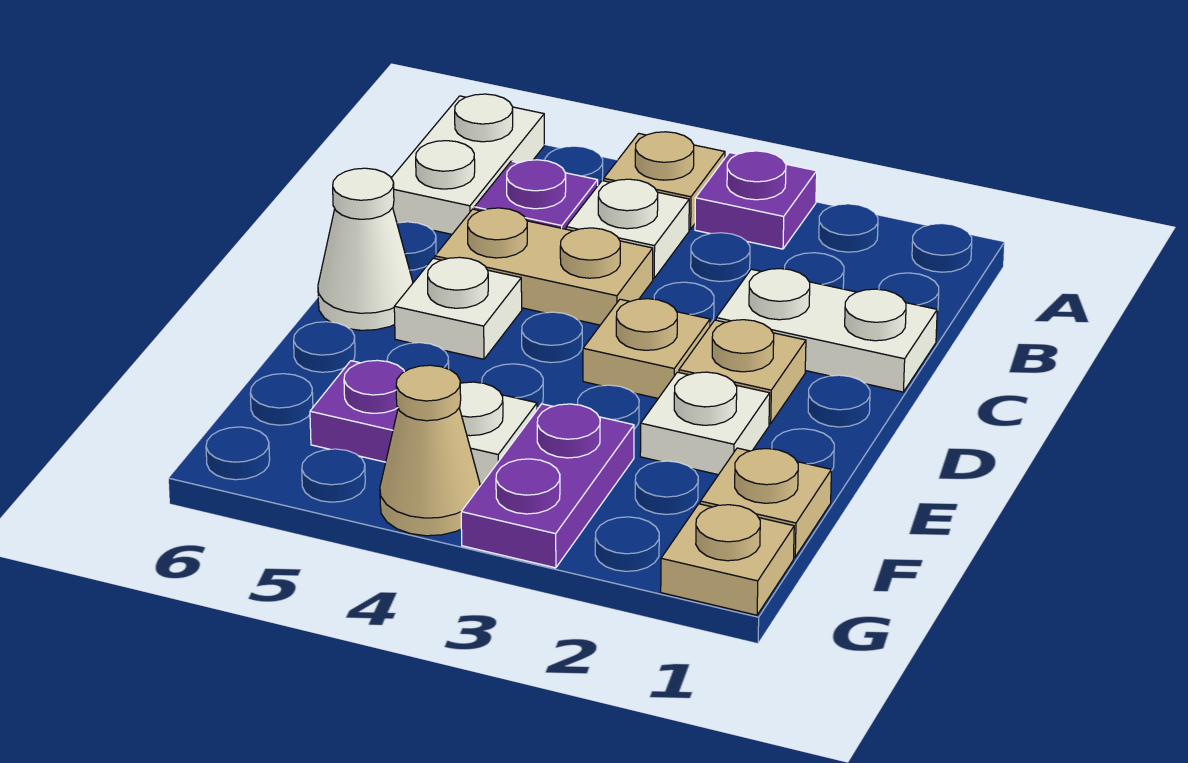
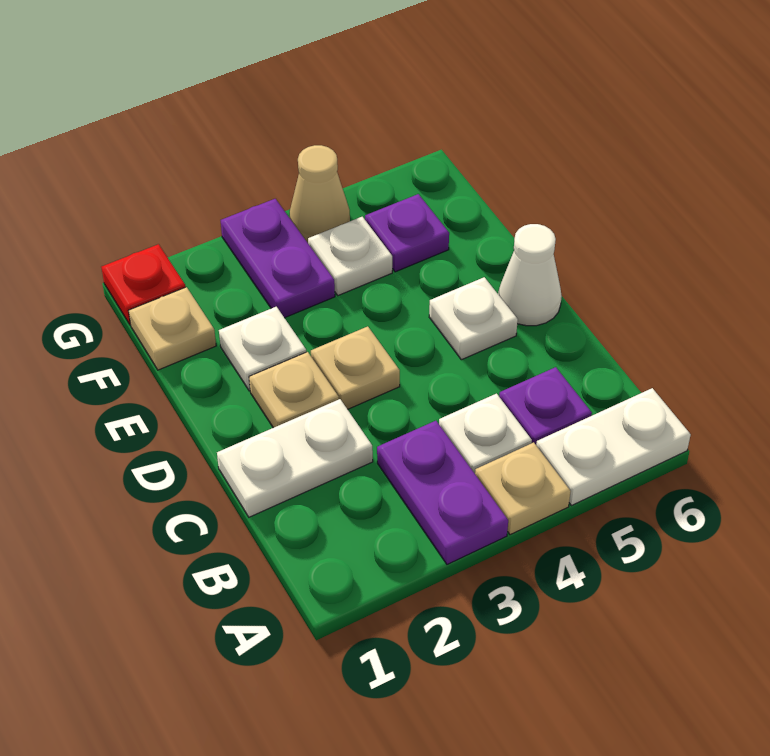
purple plate A3 level 1 -> purple plate A3:B3 level 1
white plate A6:B6 level 1 -> white plate A5:A6 level 1
tan plate C4:C5 level 1 -> none
tan plate G1 level 1 -> red plate G1 level 1

